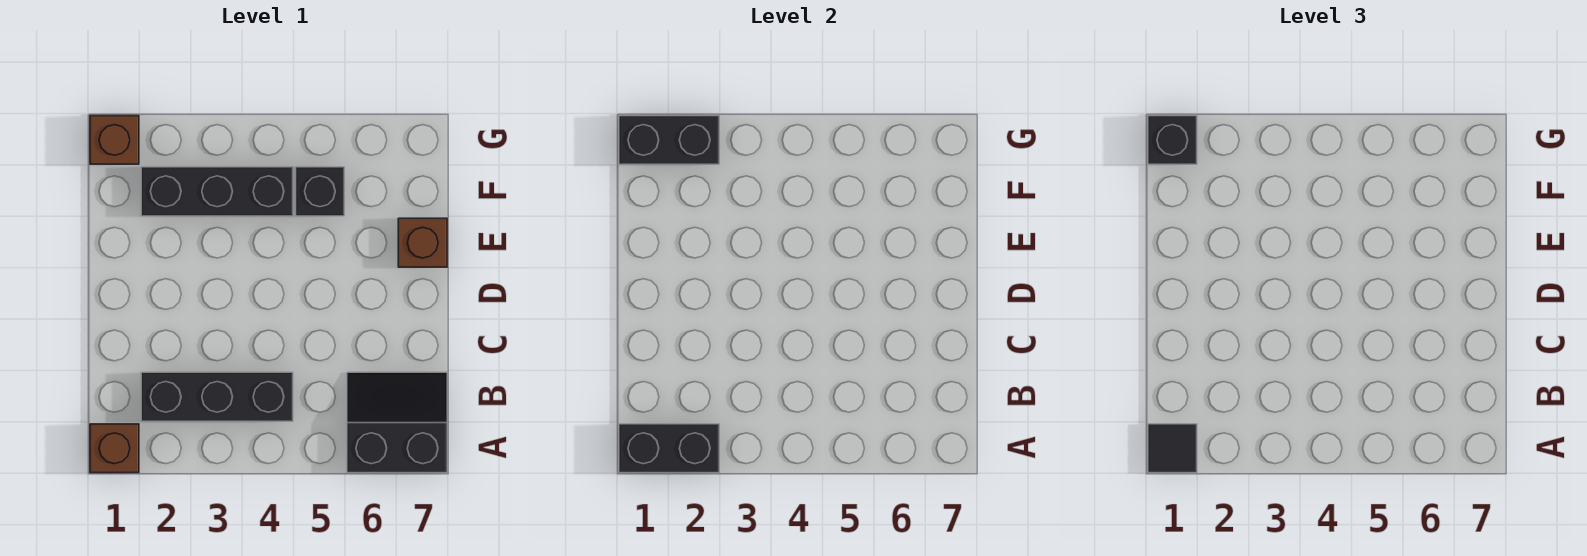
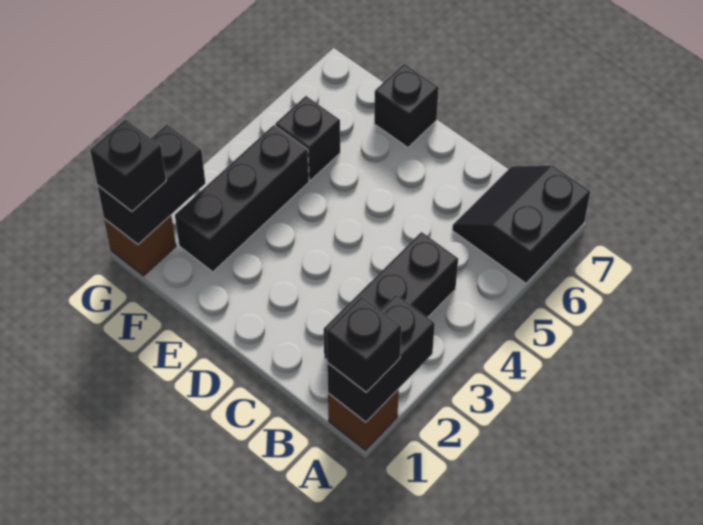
black tile A1 level 3 -> black brick A1 level 3
brown brick E7 level 1 -> black brick E7 level 1

